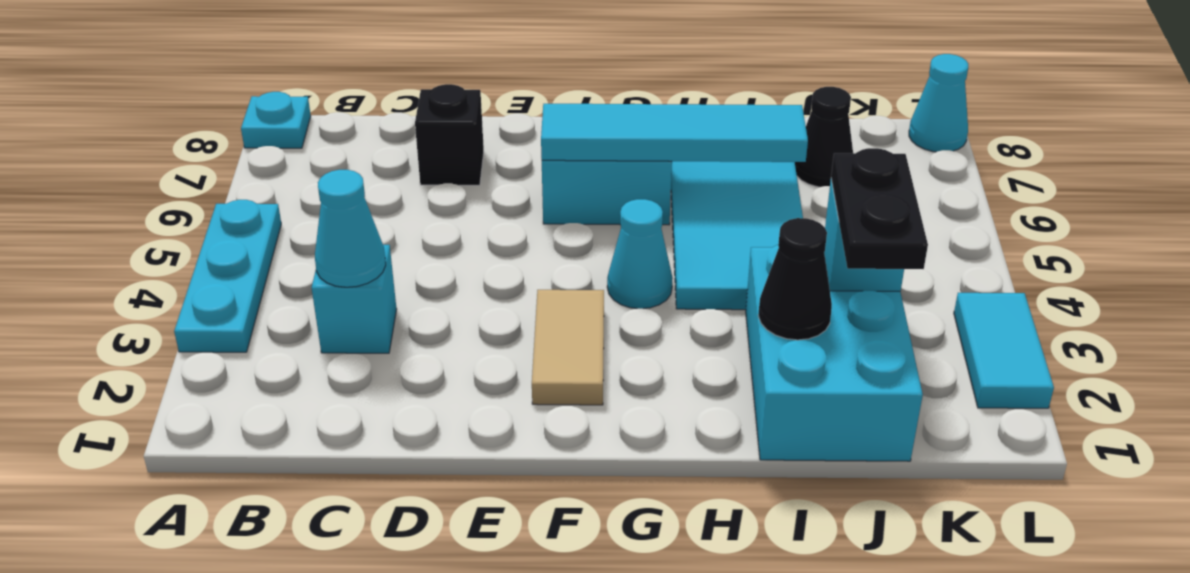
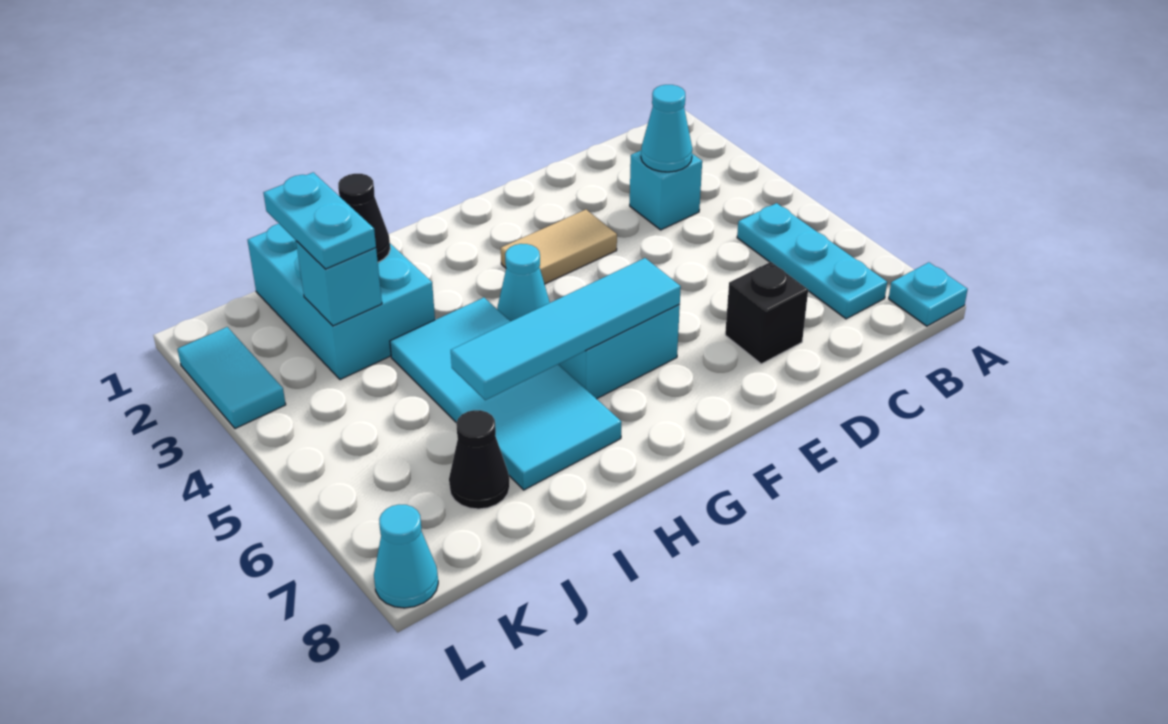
cyan plate A3:A5 level 1 -> cyan plate B5:B7 level 1
tan tile F2:F3 level 1 -> tan tile E3:F3 level 1
black plate J2:J3 level 3 -> cyan plate J2:J3 level 3

